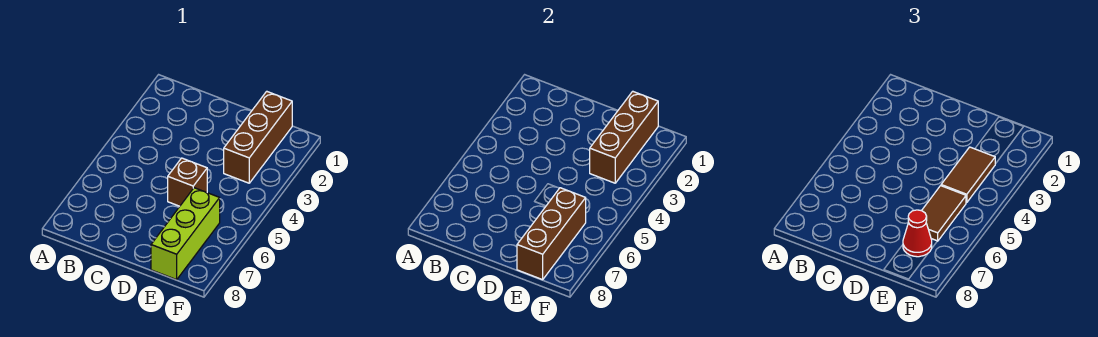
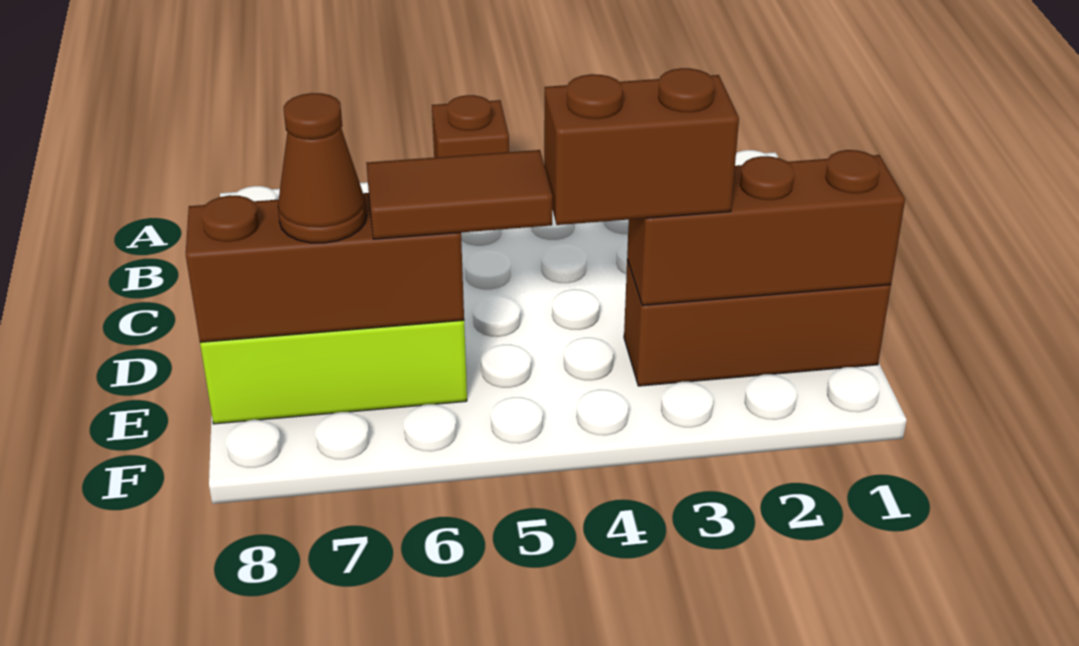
brown brick D5 level 1 -> brown brick A5 level 1
brown tile E3:E4 level 3 -> brown brick E3:E4 level 3
red cone E7 level 3 -> brown cone E7 level 3

